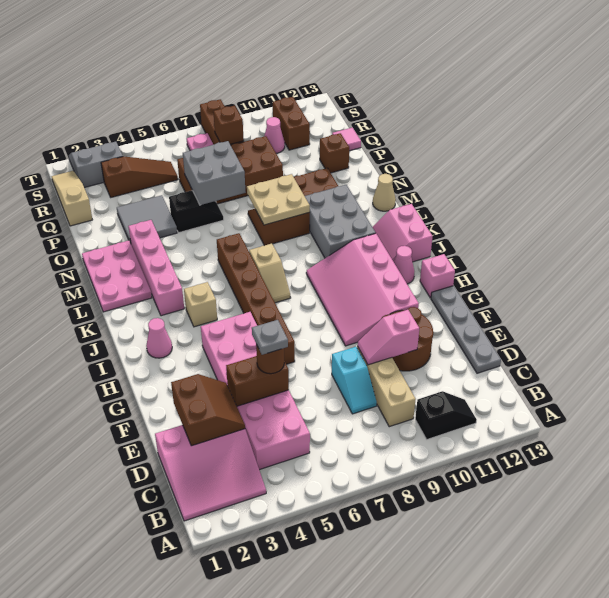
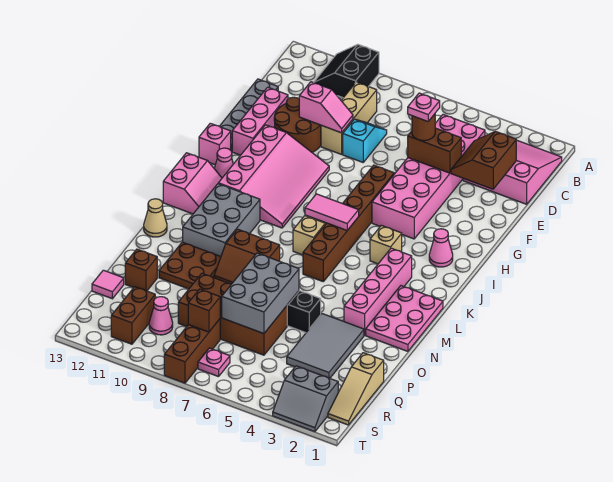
black slope B10:B11 level 1 top 10 -> black slope A10:B11 level 1 top 10
grey plate E5 level 4 -> pink plate E5 level 4
none -> pink brick E12:G12 level 1
none -> pink tile J6:J7 level 2
tan plate M8:N9 level 2 -> none
grey tile O3:P4 level 1 -> grey tile O3:Q4 level 1
grey brick O6:P7 level 2 -> grey brick O6:Q7 level 2
brown slope R3:R5 level 1 top 3 -> none

